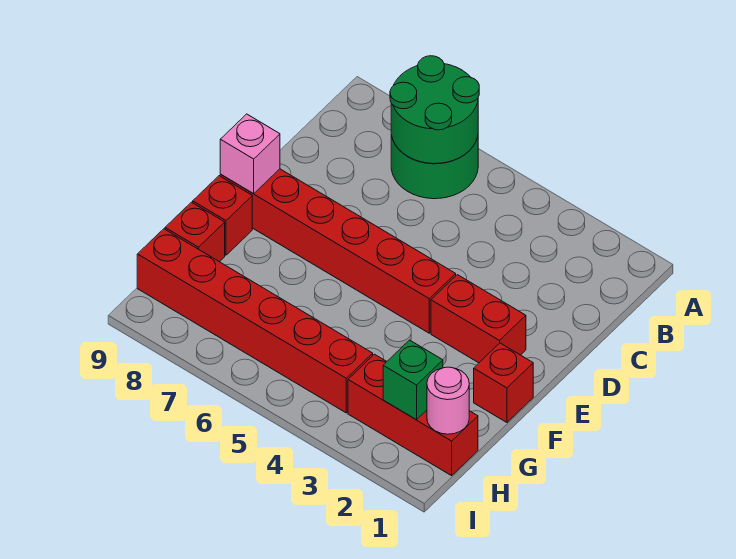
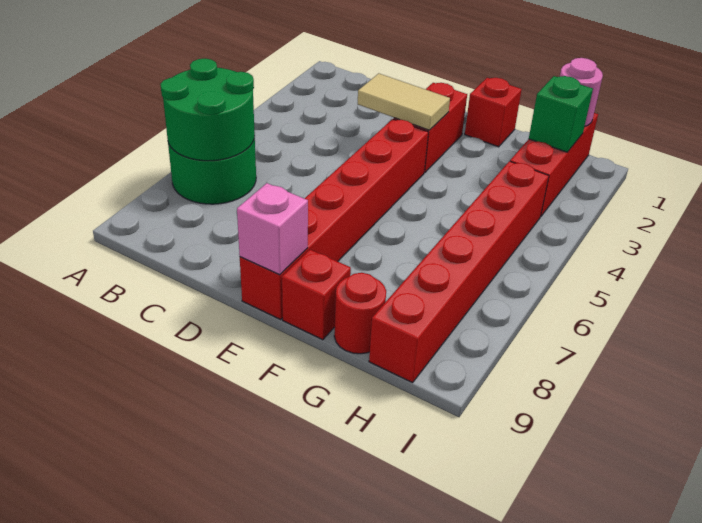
none -> tan tile D3:E3 level 2
red brick G9 level 1 -> red round brick G9 level 1

